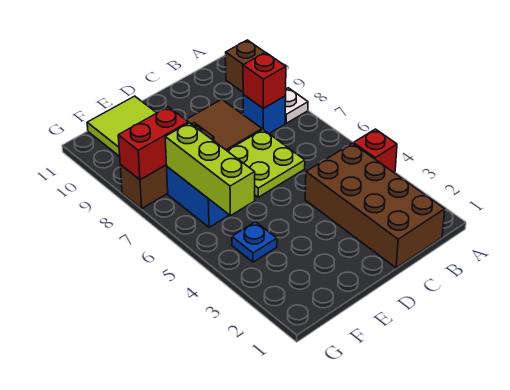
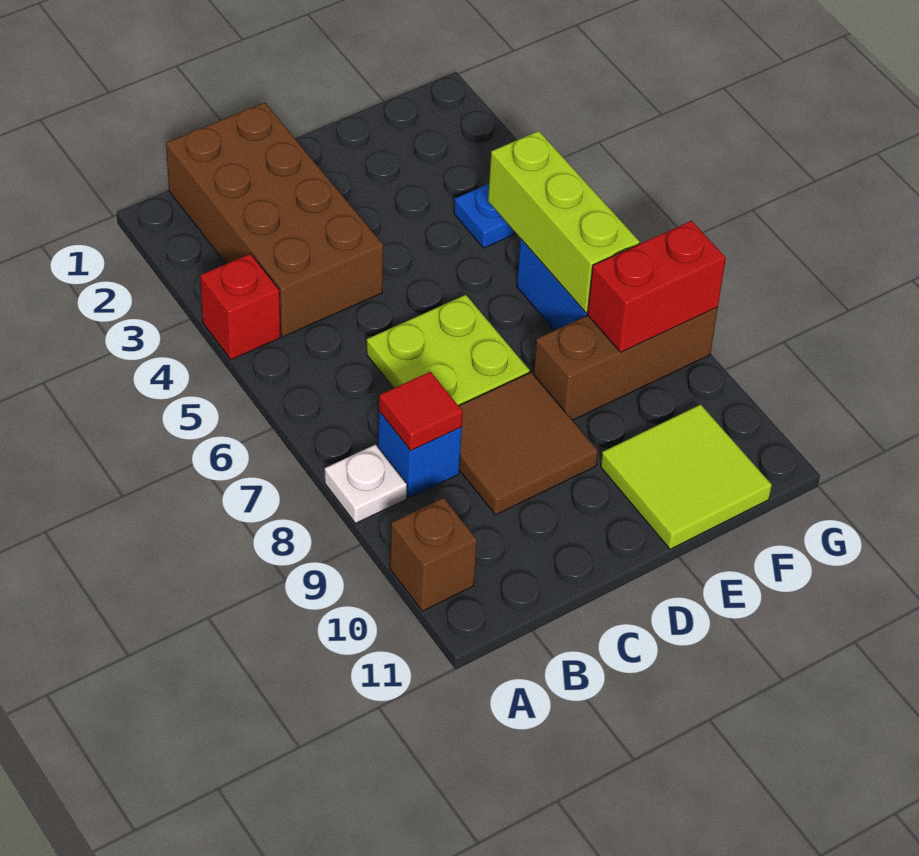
red brick B8 level 2 -> red tile B8 level 2

